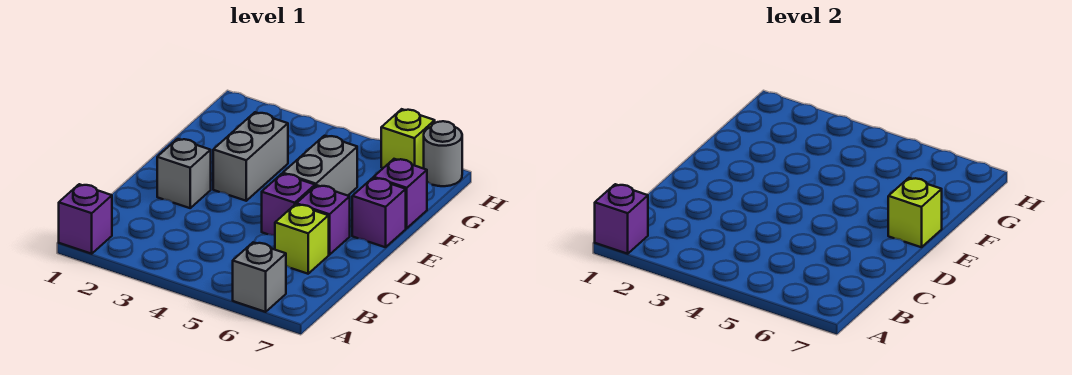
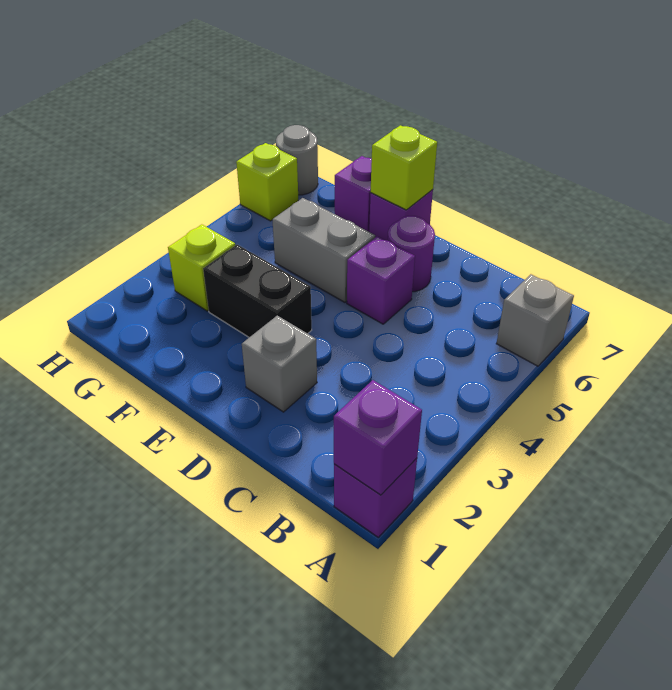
lime brick C6 level 1 -> lime brick G3 level 1
purple brick D6 level 1 -> purple round brick D6 level 1
grey brick E3:F3 level 1 -> black brick E3:F3 level 1

